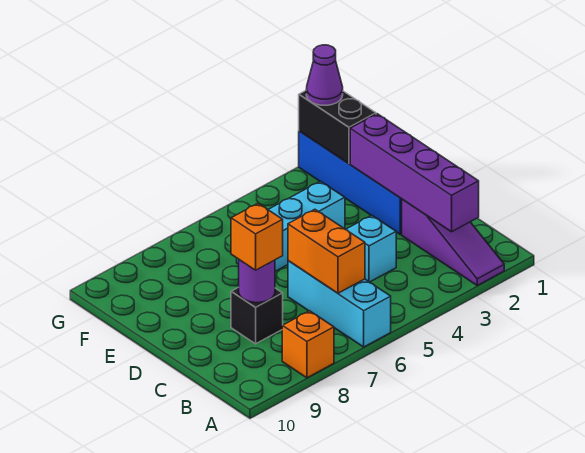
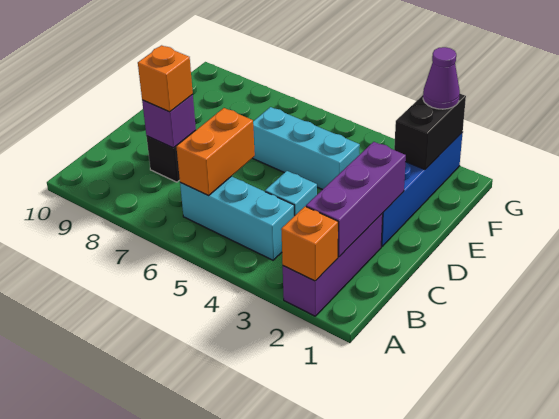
purple slope A2:C2 level 1 top C -> purple brick A2:C2 level 1
cyan brick A6:C6 level 1 -> cyan brick B4:B6 level 1
orange brick A8 level 1 -> orange brick A2 level 2
purple brick B2:E2 level 2 -> purple brick B2:D2 level 2
purple round brick C8 level 2 -> purple brick C8 level 2

